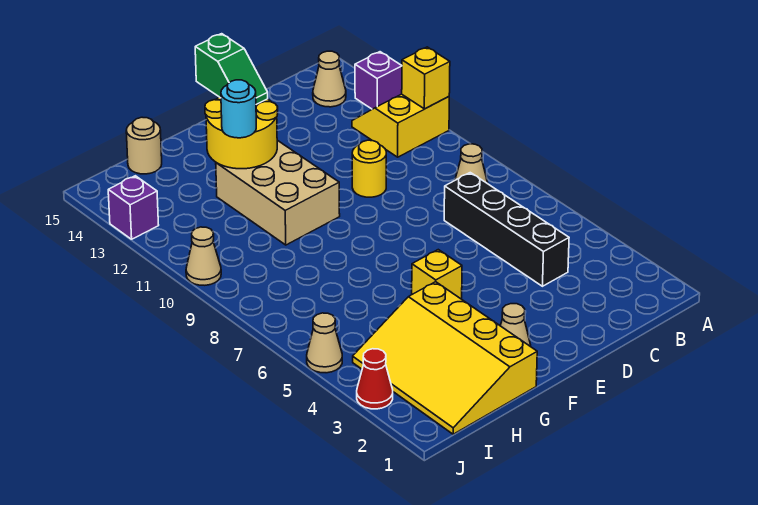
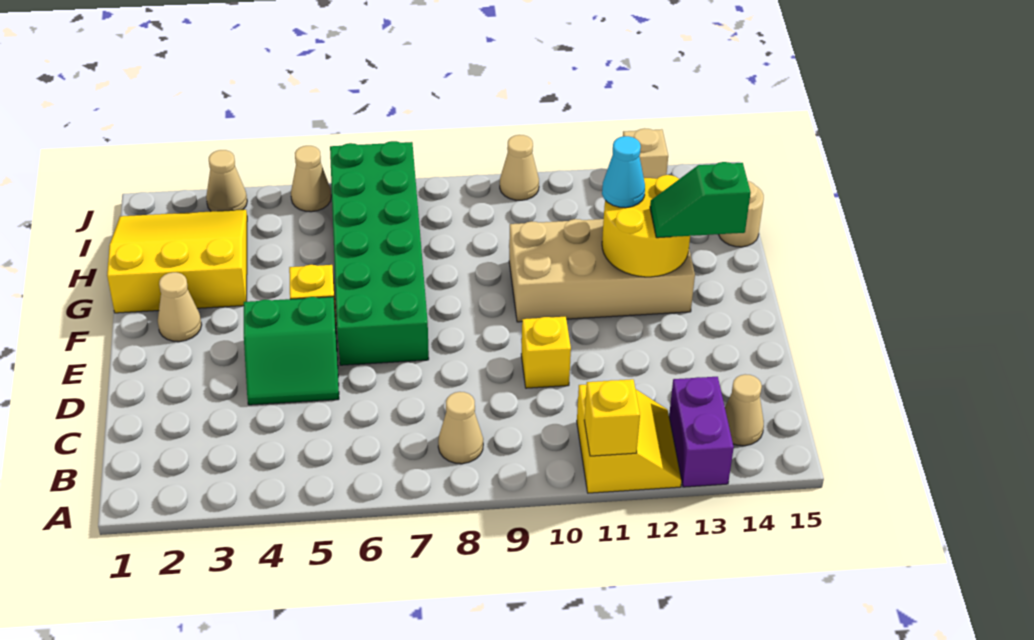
purple brick A13 level 1 -> purple brick A13:B13 level 1
black brick C4:C7 level 1 -> none
none -> green slope D4:E5 level 1 top E
yellow round brick D10 level 1 -> yellow brick D10 level 1
none -> green brick E6:J7 level 1
tan brick F10:G12 level 1 -> tan brick F10:G13 level 1
yellow slope G1:I4 level 1 top G -> yellow slope G1:I3 level 1 top G
cyan round brick G12 level 3 -> cyan cone G12 level 3
red cone J3 level 1 -> tan cone J3 level 1
purple brick J13 level 1 -> tan brick J13 level 1

